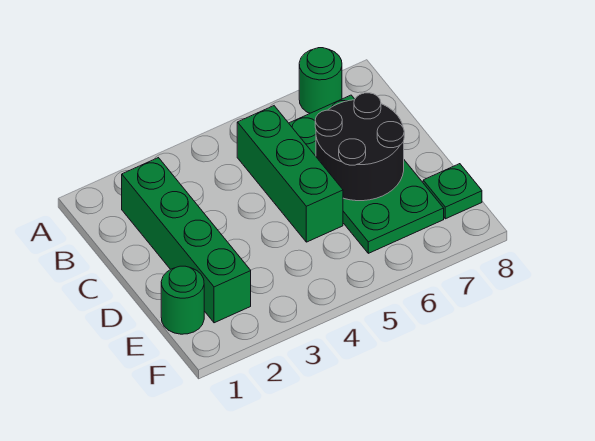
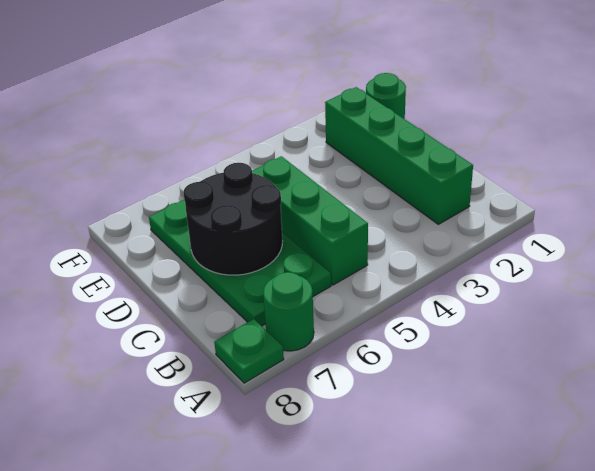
green plate E8 level 1 -> green plate A8 level 1

